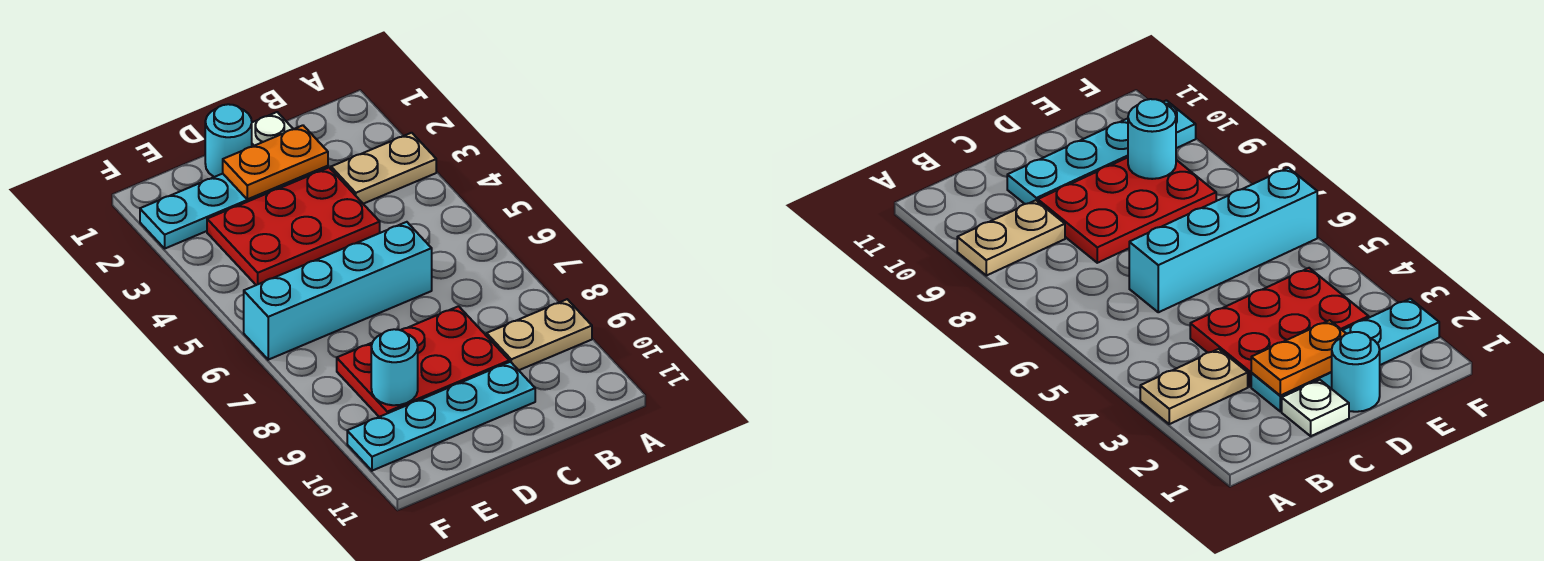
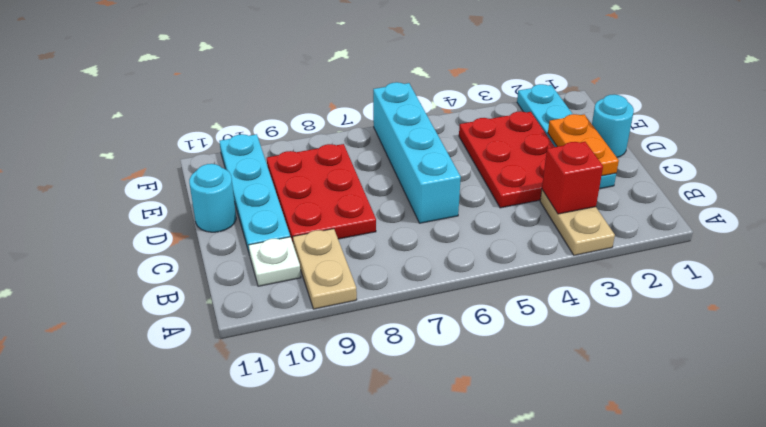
none -> red brick B3 level 2
white plate C1 level 1 -> white plate B10 level 1
cyan round brick E9 level 2 -> cyan round brick D11 level 1

